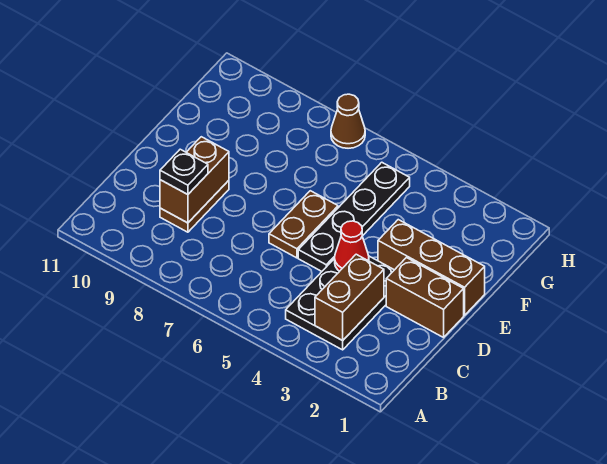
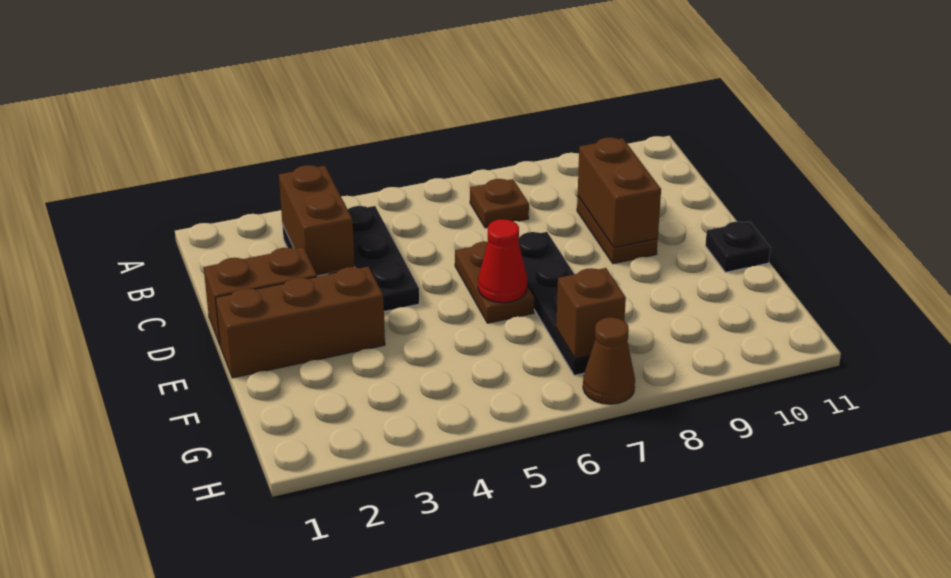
none -> brown plate B7 level 1
black plate C9 level 3 -> black plate E11 level 1
red cone D4 level 2 -> red cone E6 level 2
black plate D5:G5 level 1 -> black plate D7:G7 level 1
none -> brown brick G7 level 2

